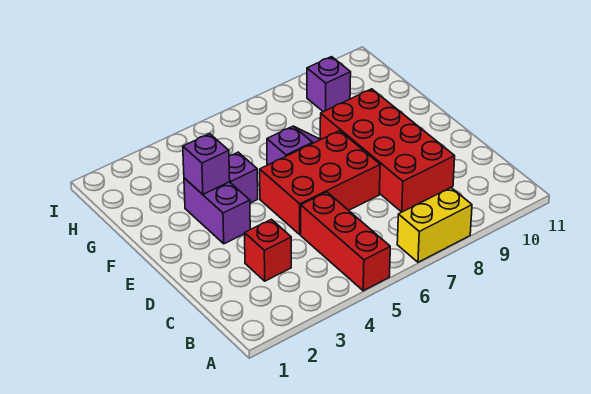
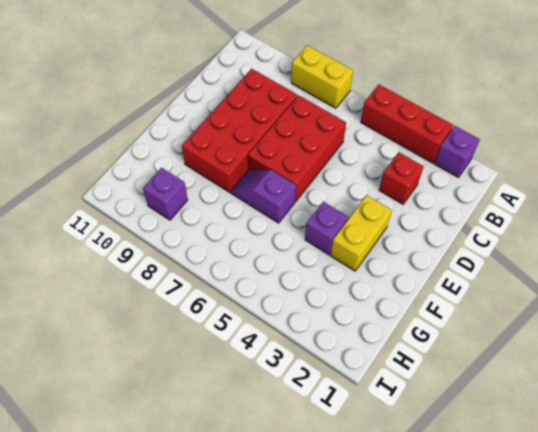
red brick A5:C5 level 1 -> red brick A3:A5 level 1
red brick D5:E7 level 1 -> red brick C6:E7 level 1
purple brick E3:F3 level 1 -> yellow brick E3:F3 level 1
purple brick F3 level 2 -> purple brick A2 level 1

